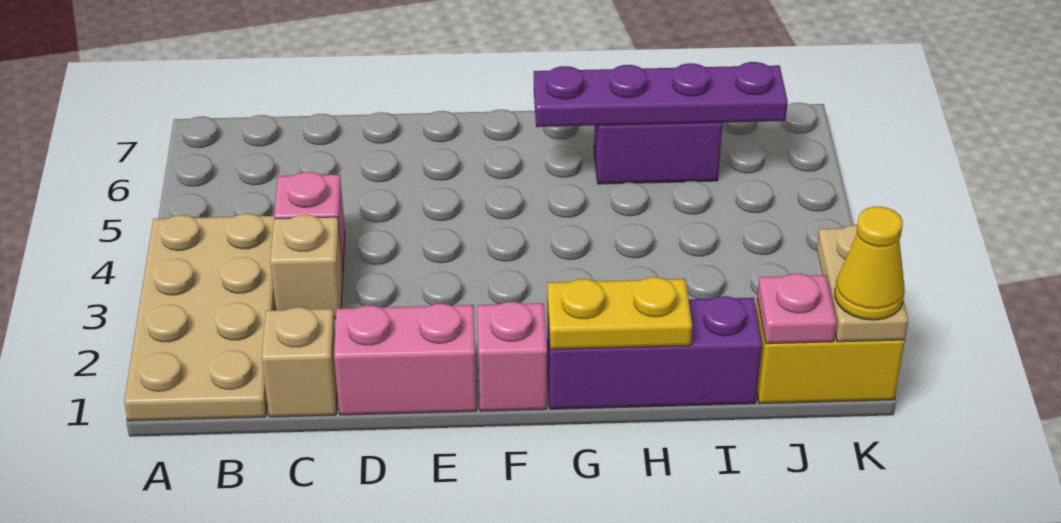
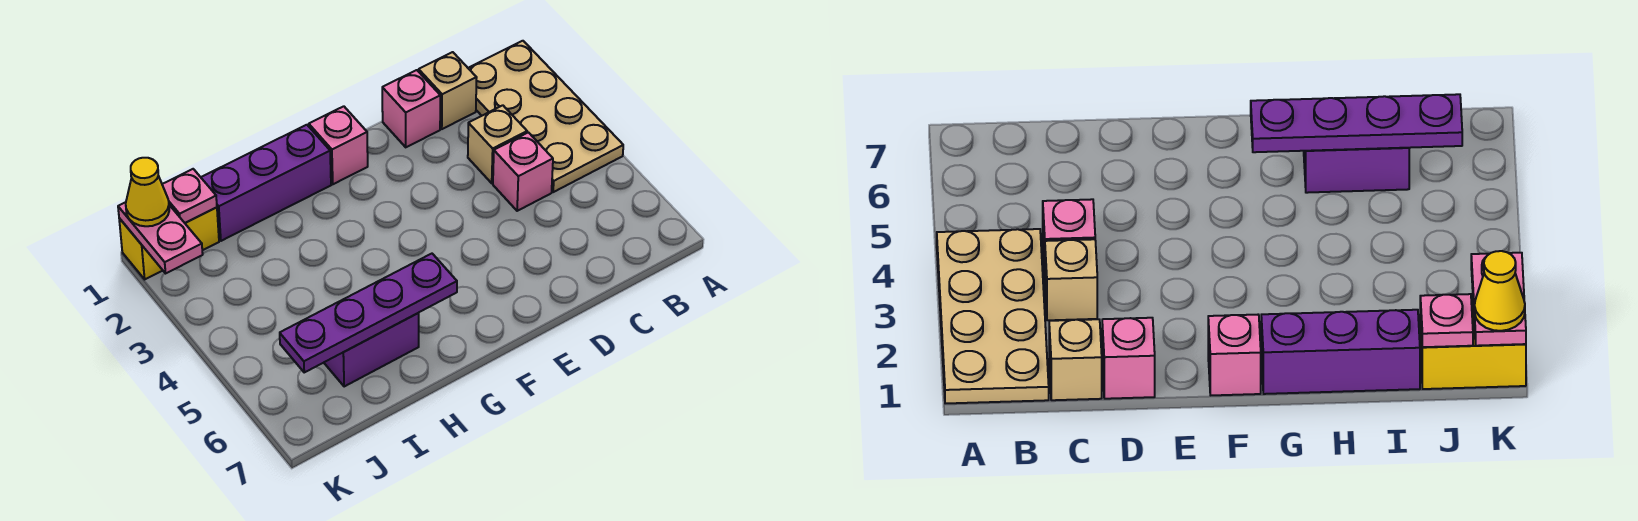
pink brick D1:E1 level 1 -> pink brick D1 level 1
yellow plate G1:H1 level 2 -> none
tan plate K1:K2 level 2 -> pink plate K1:K2 level 2

